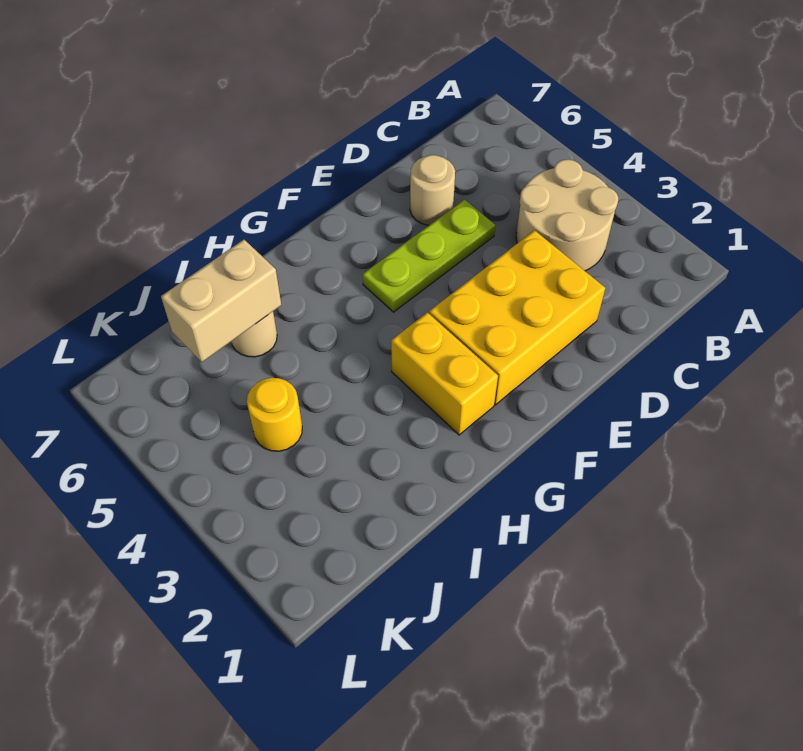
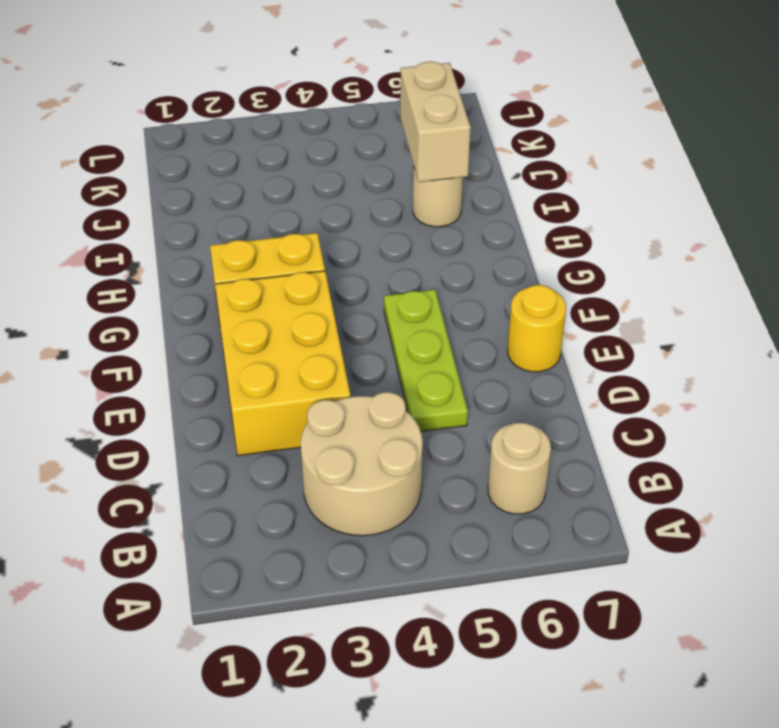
tan round brick D6 level 1 -> tan round brick B6 level 1
yellow round brick J4 level 1 -> yellow round brick E7 level 1

